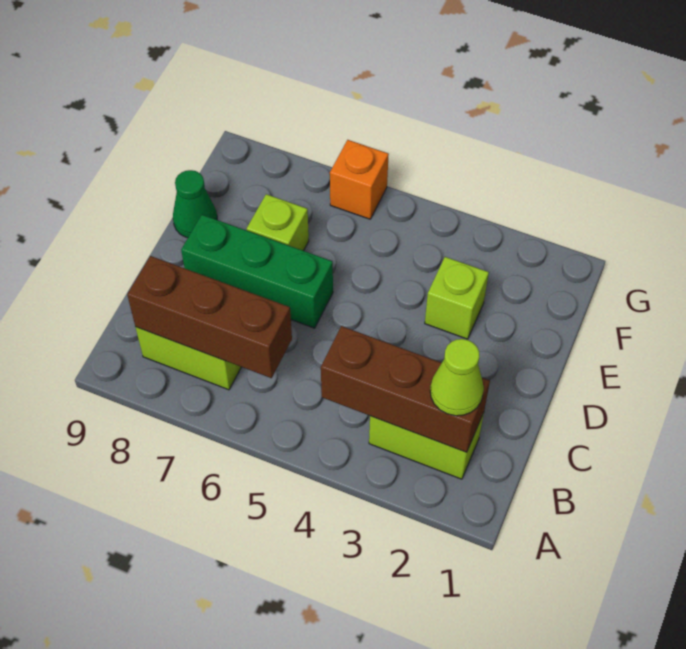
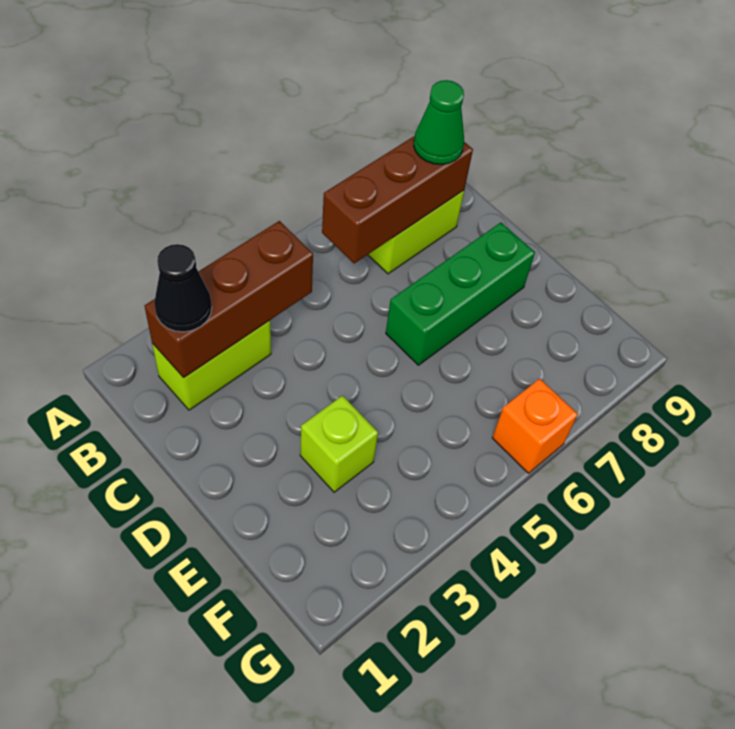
lime cone B2 level 3 -> black cone B2 level 3
lime brick E7 level 1 -> none
green cone E9 level 1 -> green cone B8 level 3

